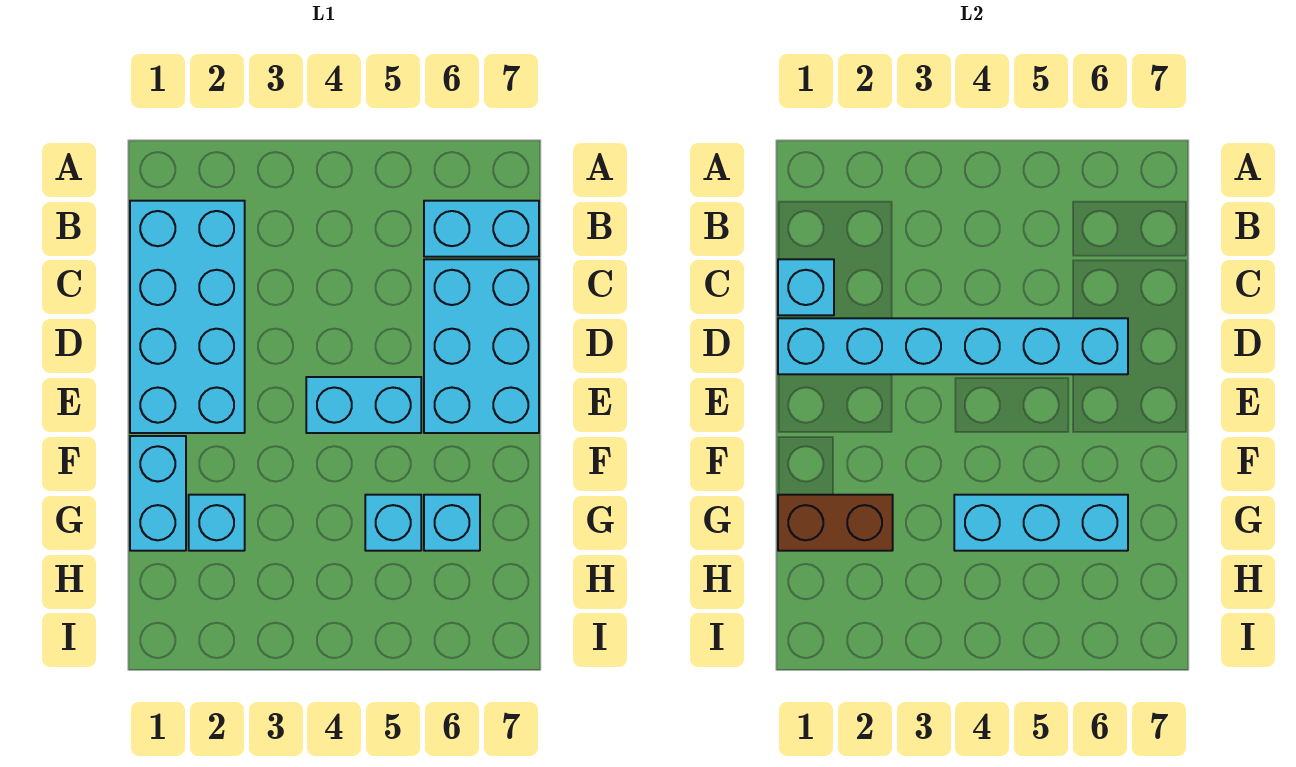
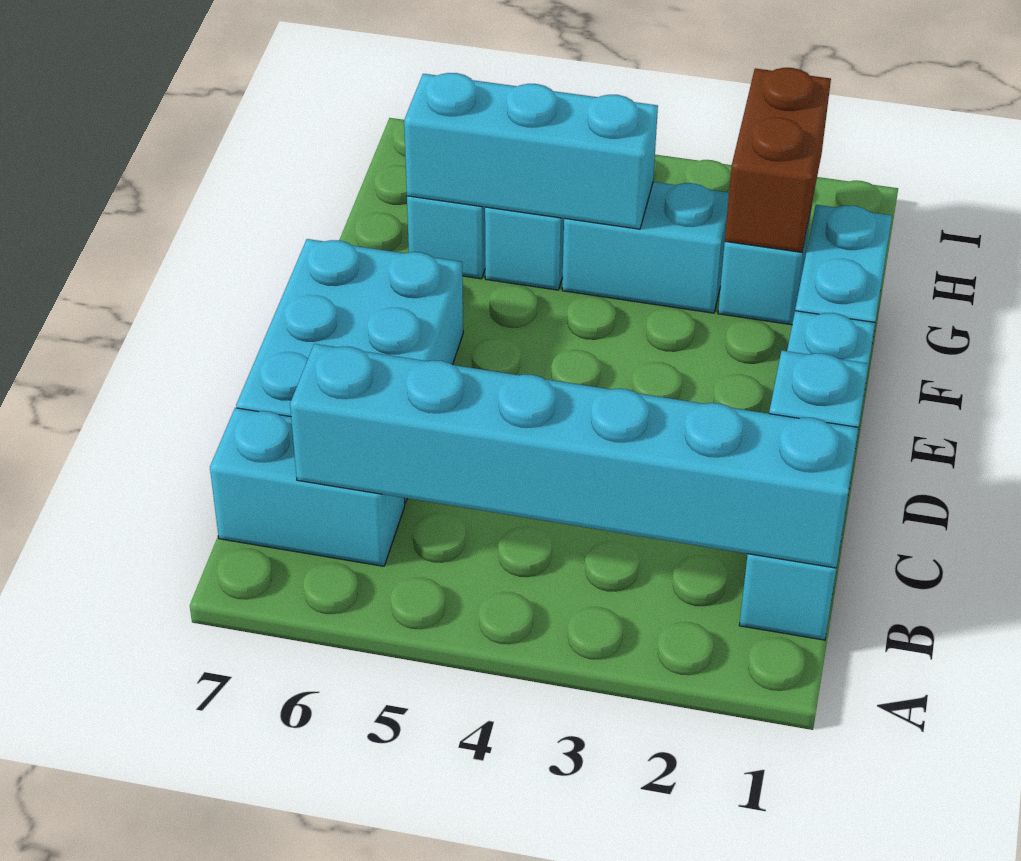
cyan brick B1:E2 level 1 -> cyan brick B1:E1 level 1
cyan brick D1:D6 level 2 -> cyan brick B1:B6 level 2
cyan brick E4:E5 level 1 -> cyan brick G3:G4 level 1
brown brick G1:G2 level 2 -> brown brick G2:H2 level 2

